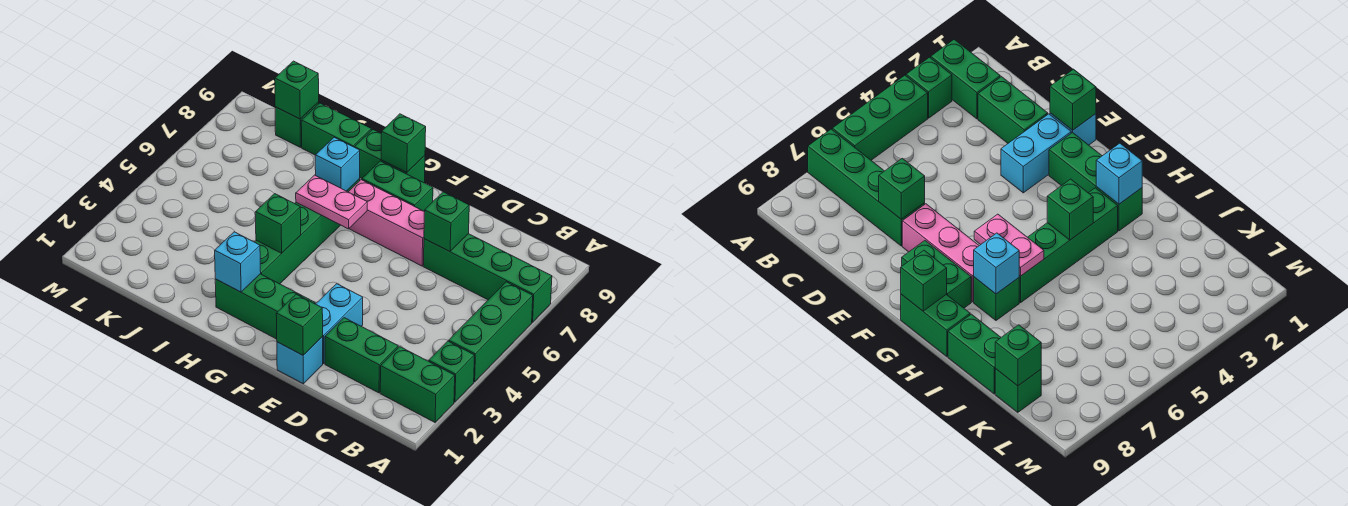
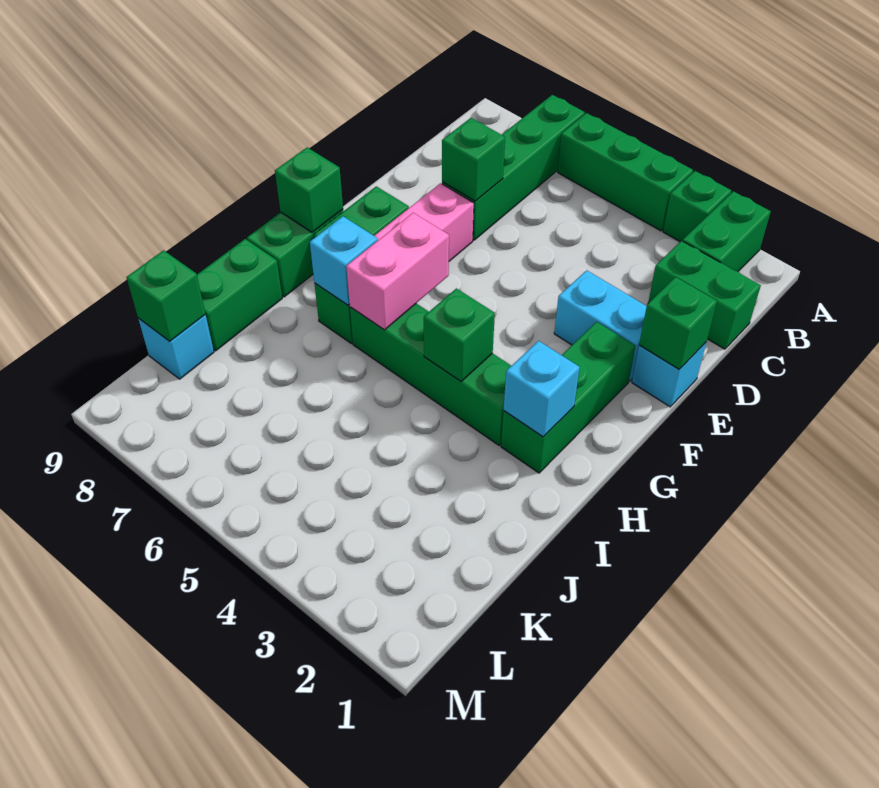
green brick C2:D2 level 1 -> green brick C1:C2 level 1
pink plate G6:H6 level 2 -> pink brick G6:H6 level 2
green brick K9 level 1 -> cyan brick K9 level 1

